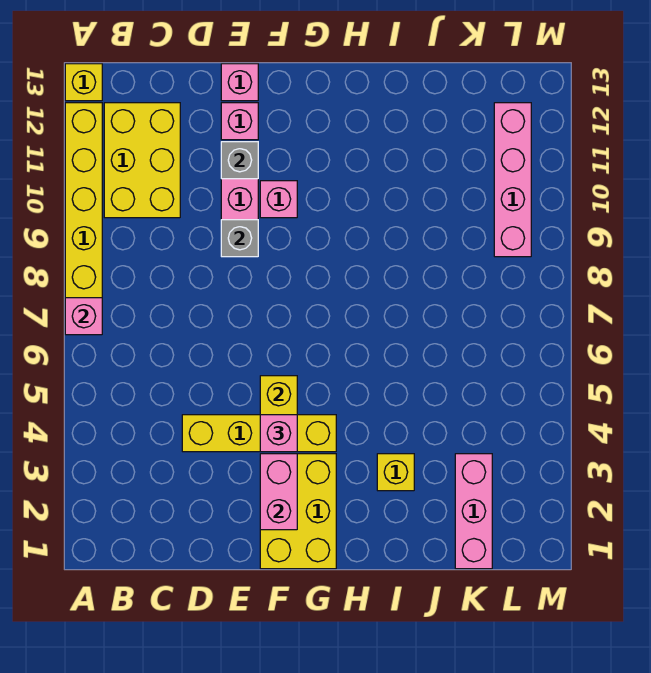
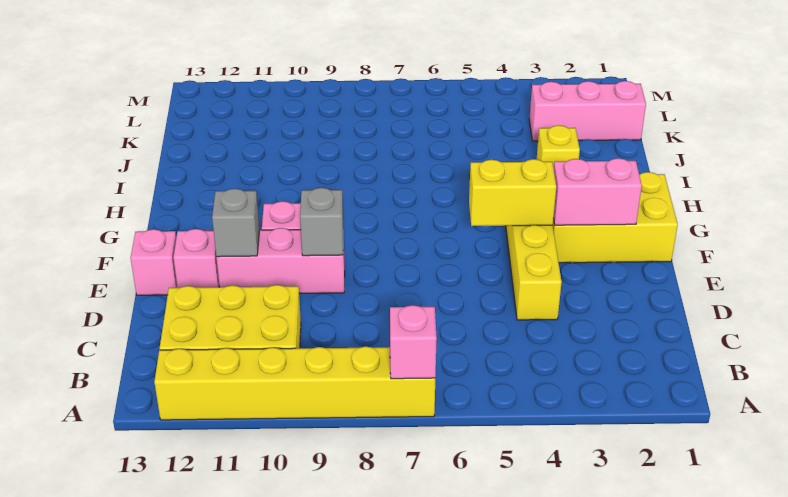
yellow brick A13 level 1 -> none
pink brick F4 level 3 -> none
pink brick L9:L12 level 1 -> none

